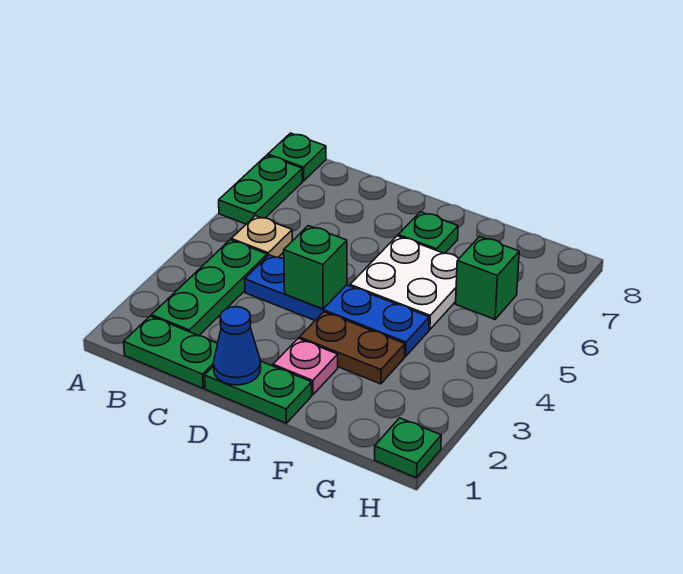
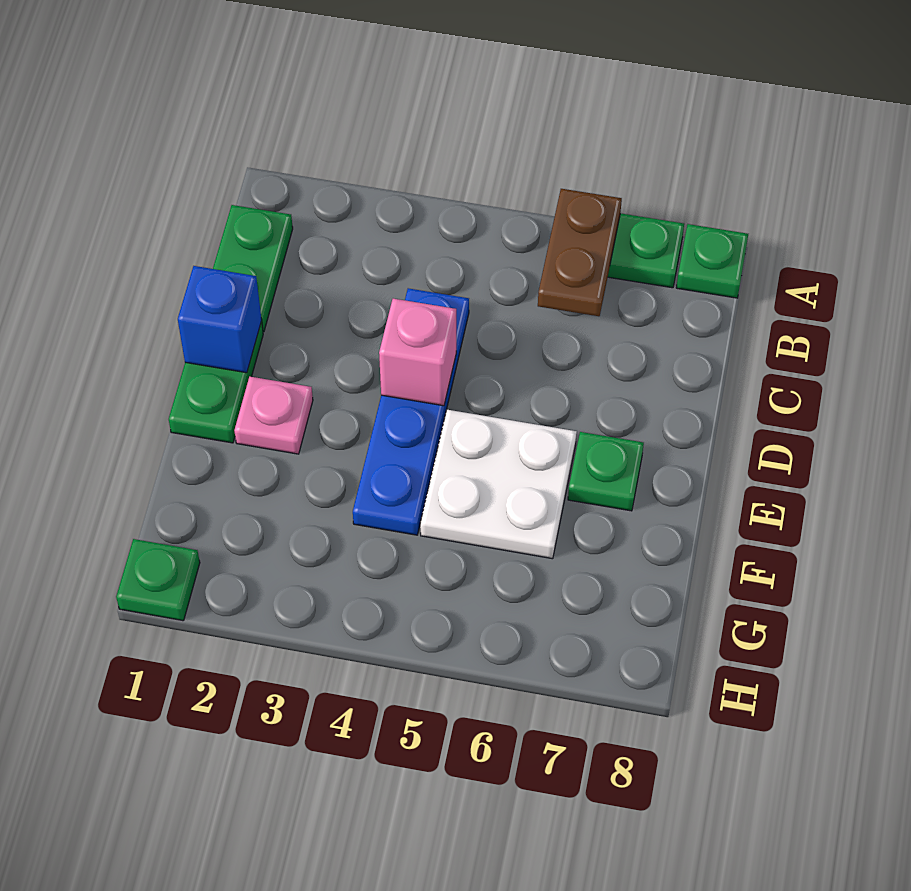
green plate B2:B4 level 1 -> none
tan plate B5 level 1 -> none
blue cone D1 level 2 -> blue brick D1 level 2
green brick D4 level 2 -> pink brick D4 level 2
brown plate E3:F3 level 1 -> brown plate A6:B6 level 2
green brick G6 level 1 -> none

